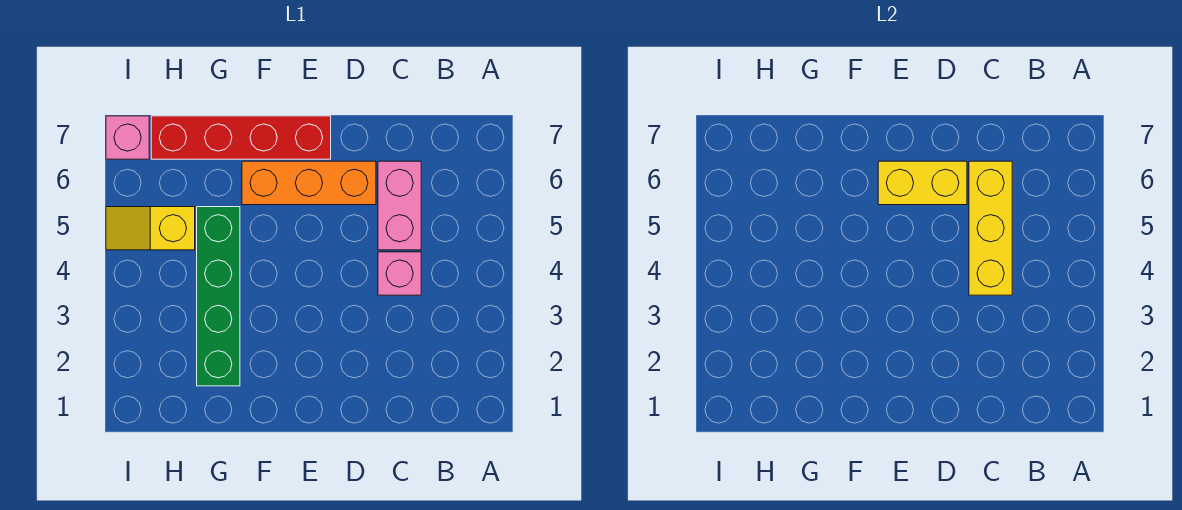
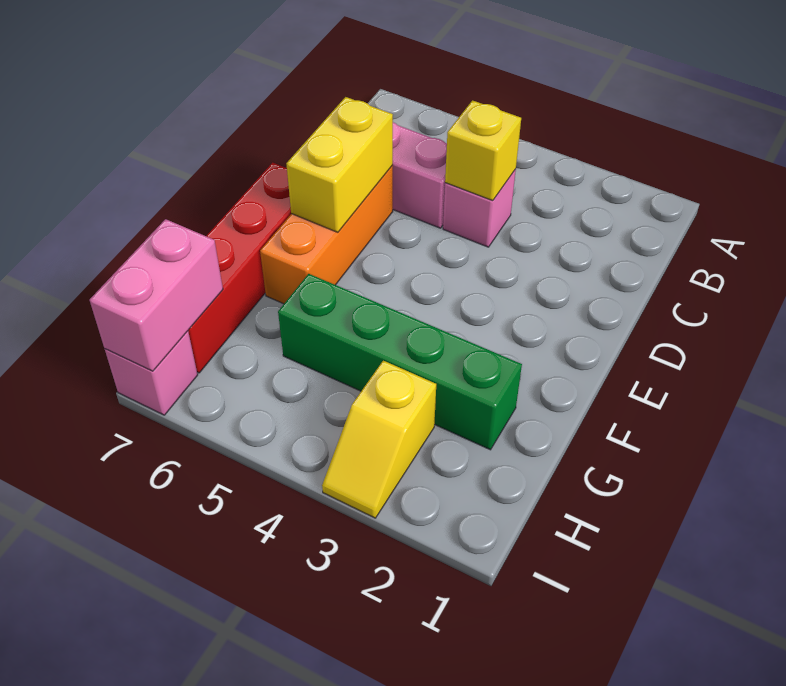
yellow brick C4:C6 level 2 -> yellow brick C4 level 2
yellow slope H5:I5 level 1 top H -> yellow slope H3:I3 level 1 top H
none -> pink brick H7:I7 level 2

